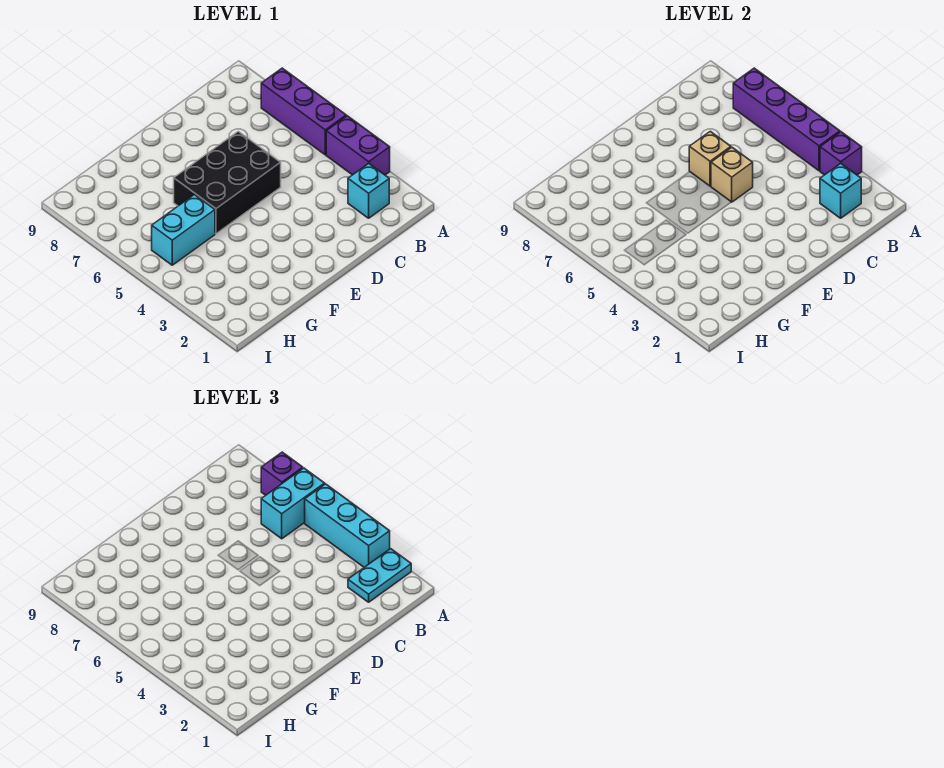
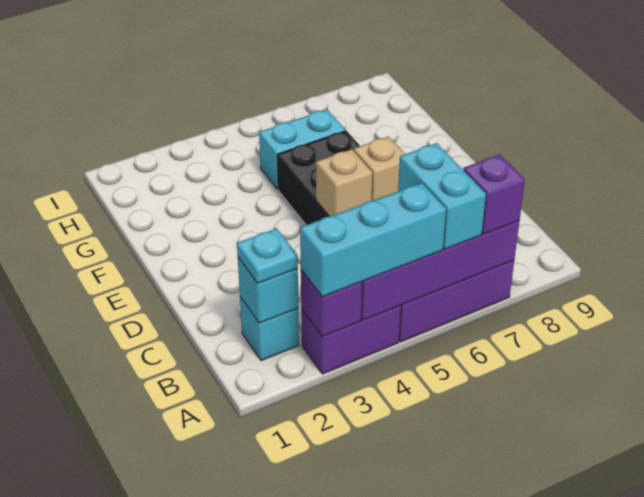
cyan plate A2:B2 level 3 -> cyan plate B2 level 3
cyan brick G5:H5 level 1 -> cyan brick G5:G6 level 1

